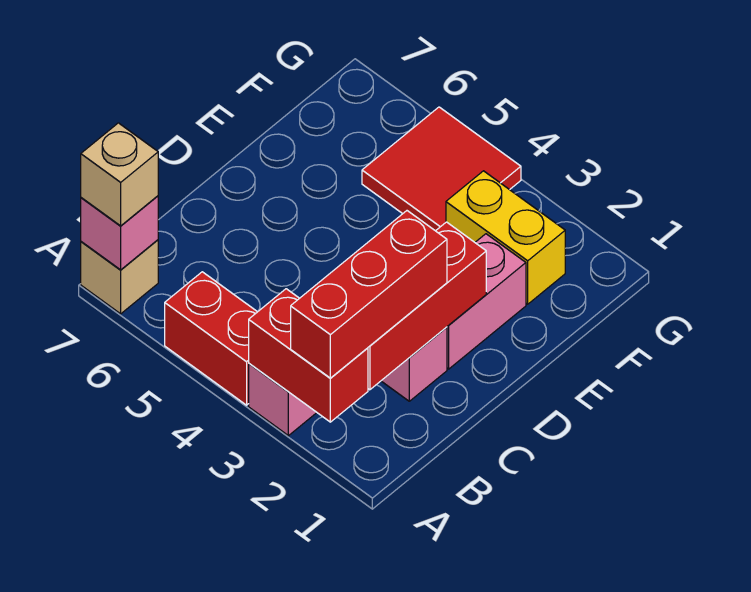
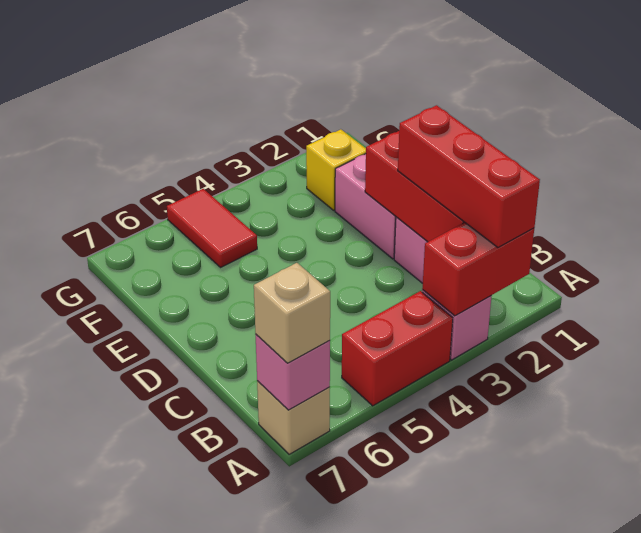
yellow brick F2:F3 level 1 -> yellow brick F2 level 1
red tile F4:G5 level 1 -> red tile F5:G5 level 1

